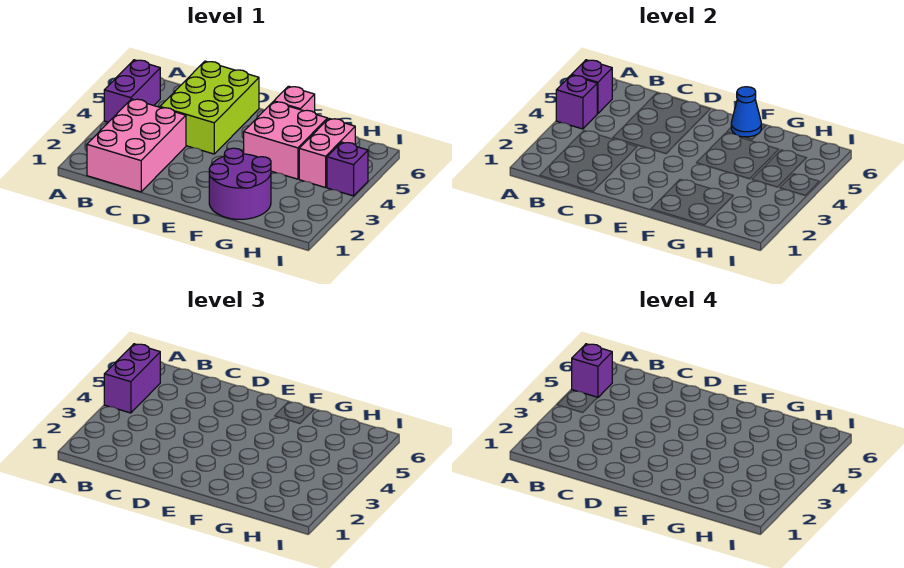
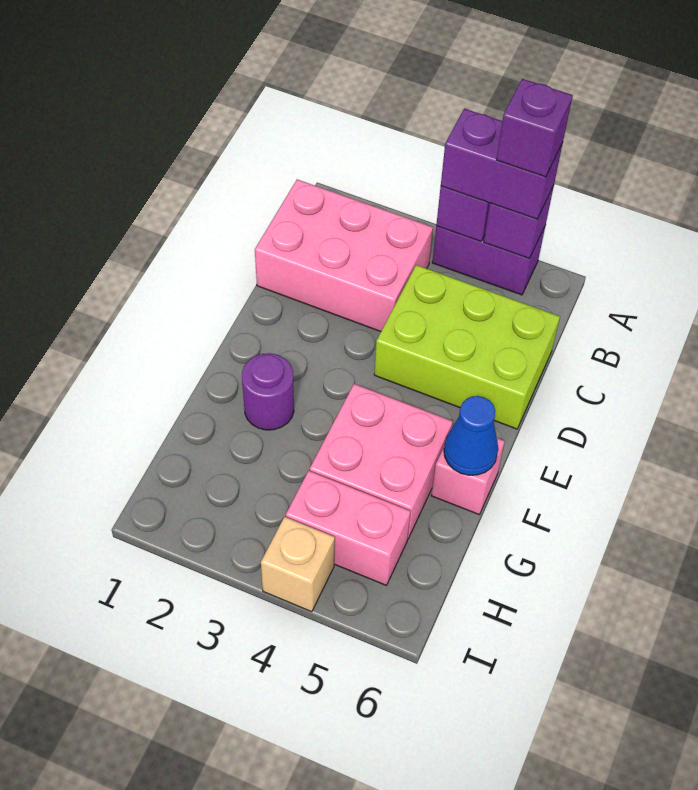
purple round brick F1:G2 level 1 -> purple round brick F2 level 1
purple brick I4 level 1 -> tan brick I4 level 1

